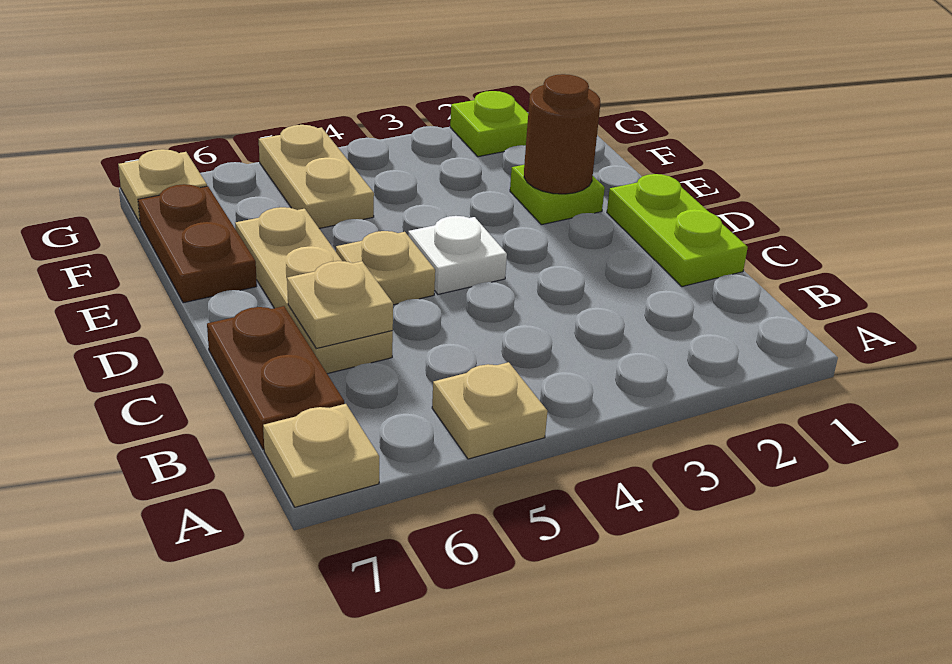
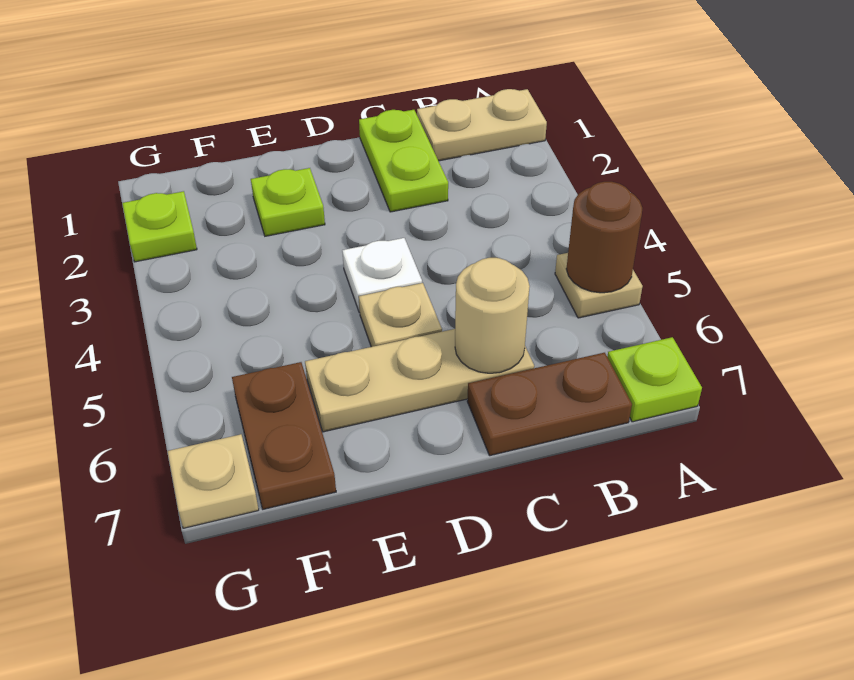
tan plate A7 level 1 -> lime plate A7 level 1
lime plate C1:D1 level 1 -> lime plate C1:C2 level 1
tan plate C6 level 2 -> tan round brick C6 level 2
brown round brick E2 level 2 -> brown round brick A5 level 2
brown plate E7:F7 level 1 -> brown plate F6:F7 level 1
tan plate F5:G5 level 1 -> tan plate A1:B1 level 1

